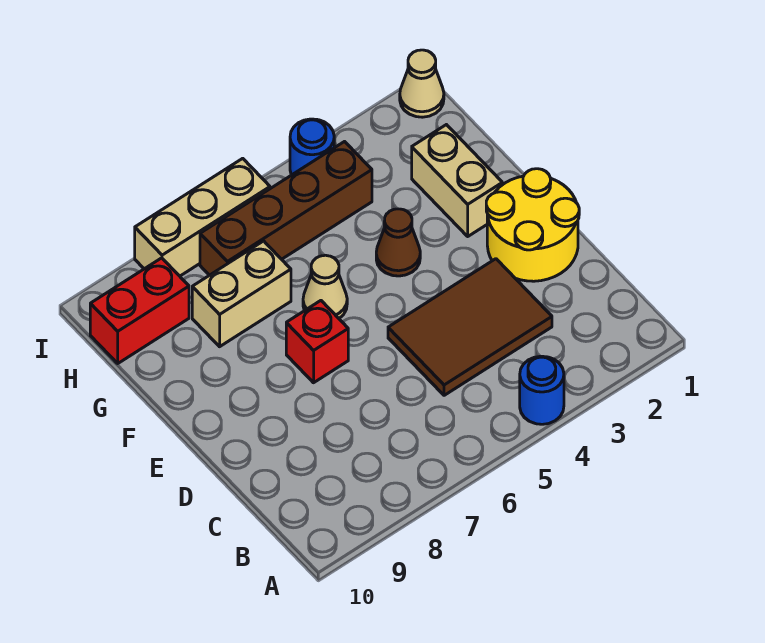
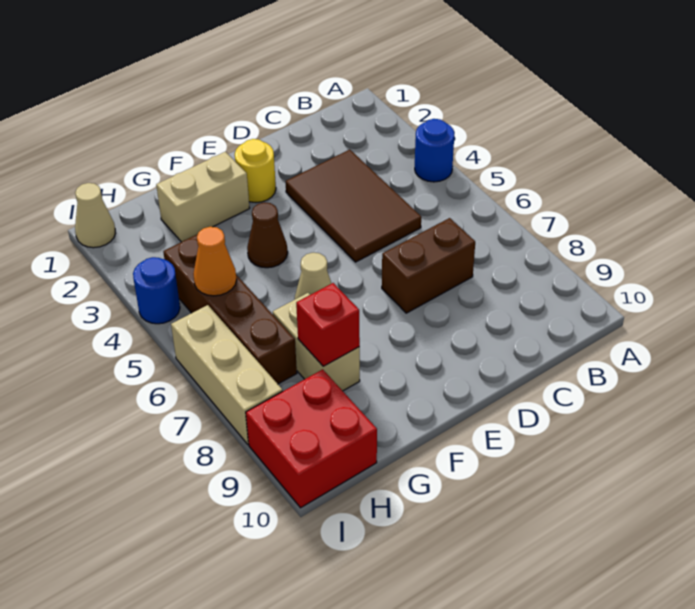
none -> brown brick C7:D7 level 1
yellow round brick D1:E2 level 1 -> yellow round brick E2 level 1
red brick E7 level 1 -> red brick G8 level 2
none -> orange cone H5 level 2
red brick H9:H10 level 1 -> red brick H9:I10 level 1

